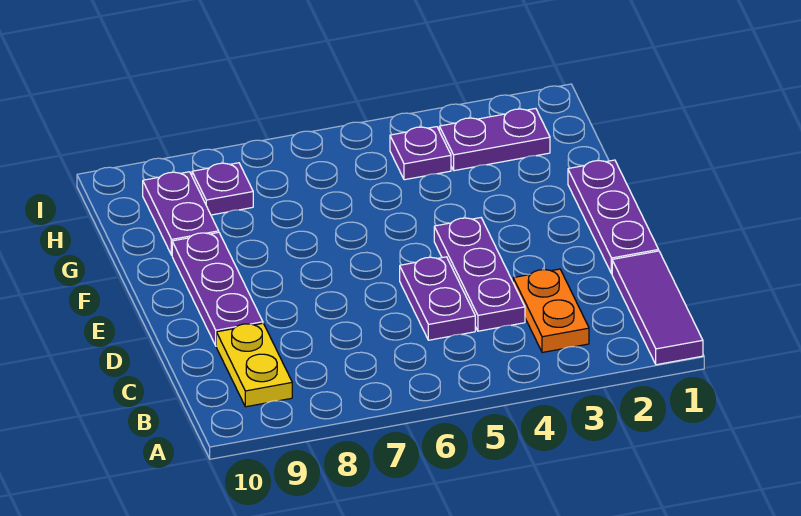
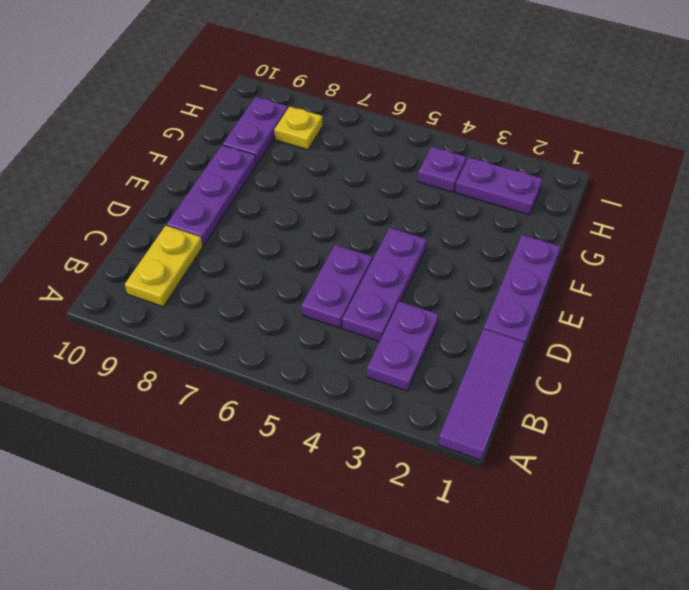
orange plate B3:C3 level 1 -> purple plate B3:C3 level 1
purple plate H8 level 1 -> yellow plate H8 level 1

